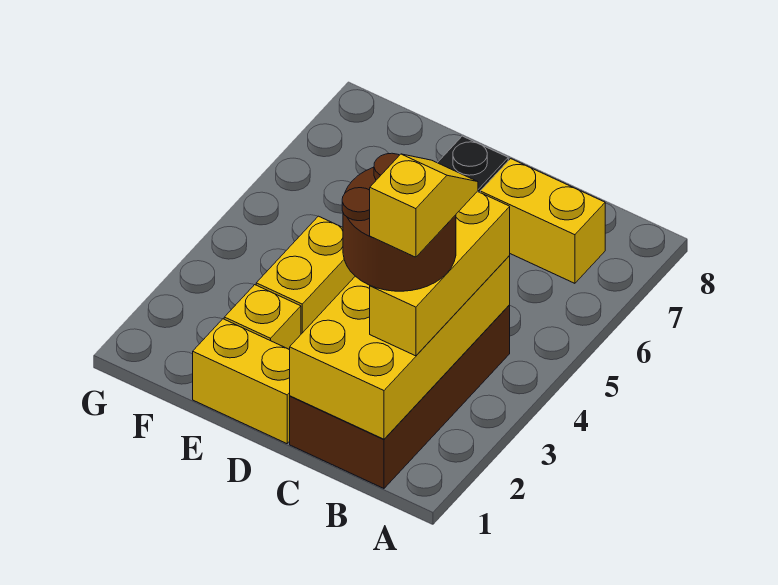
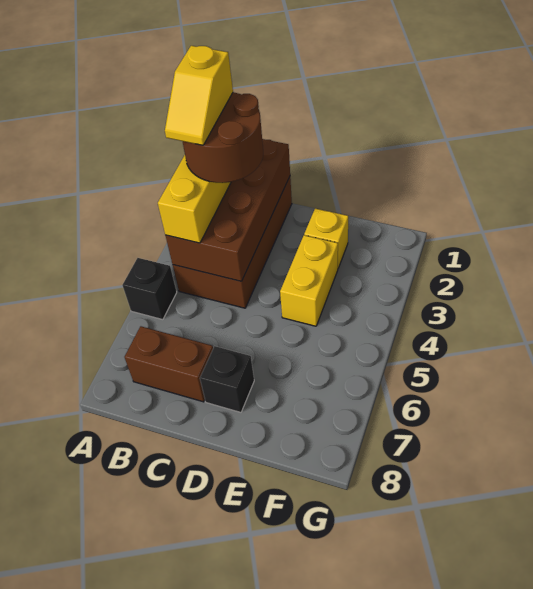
none -> black brick A5 level 1
yellow brick B1:C4 level 2 -> brown brick B1:C4 level 2
yellow brick B7:C7 level 1 -> brown brick B7:C7 level 1
yellow brick D1:E1 level 1 -> none

